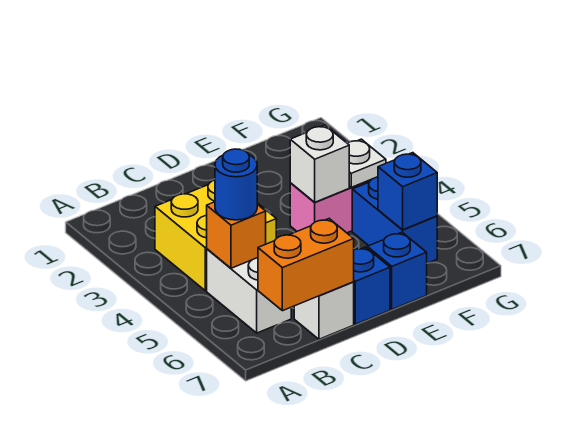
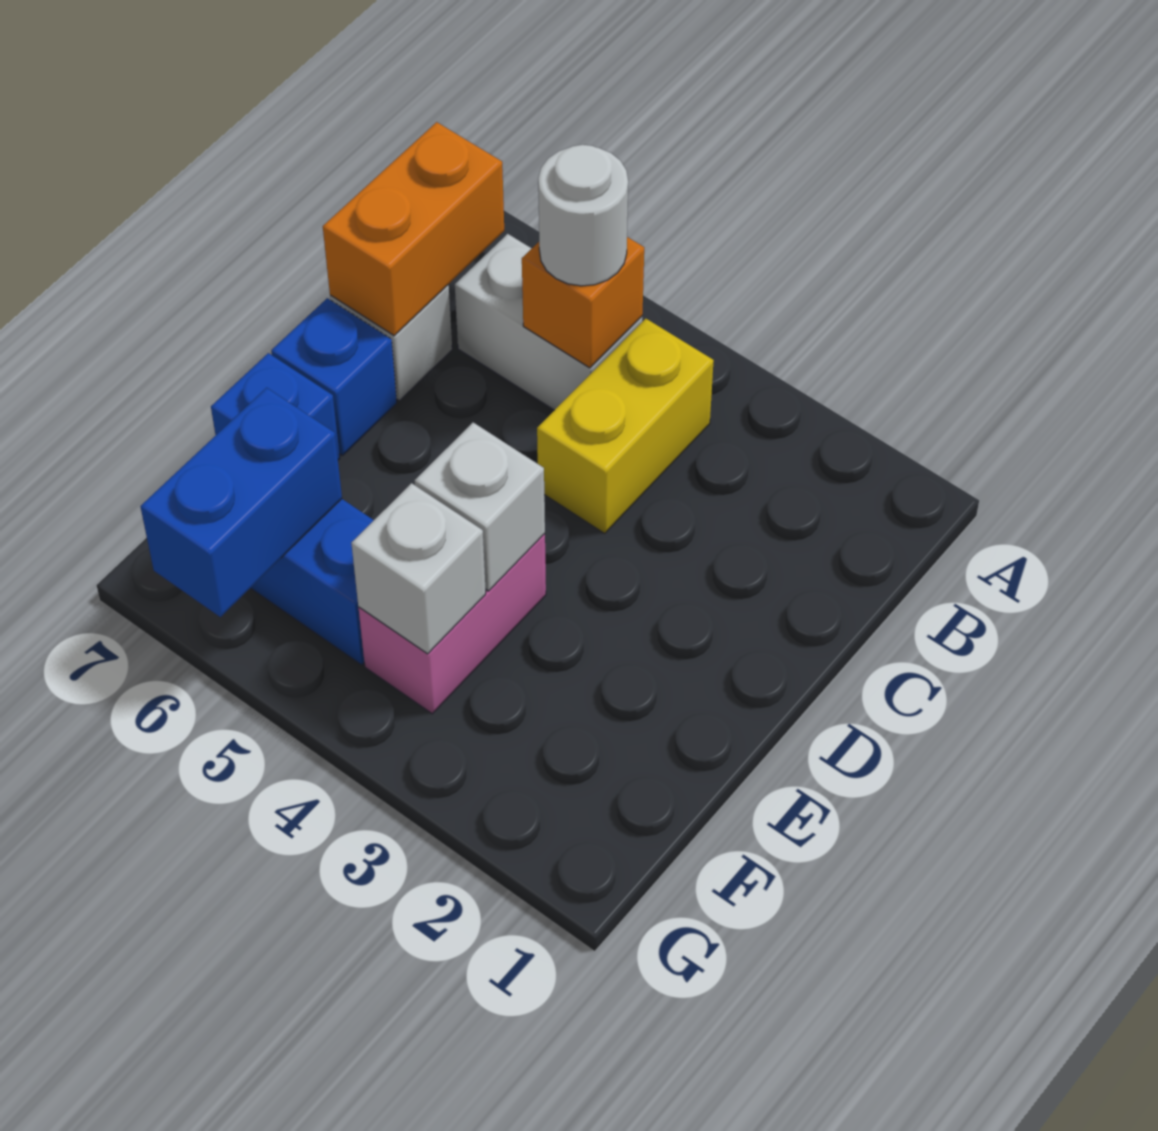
yellow brick B3:C4 level 1 -> yellow brick B4:C4 level 1
blue round brick B5 level 3 -> white round brick B5 level 3
white plate F4 level 2 -> white brick F4 level 2
blue brick F6 level 2 -> blue brick F6:G6 level 2

